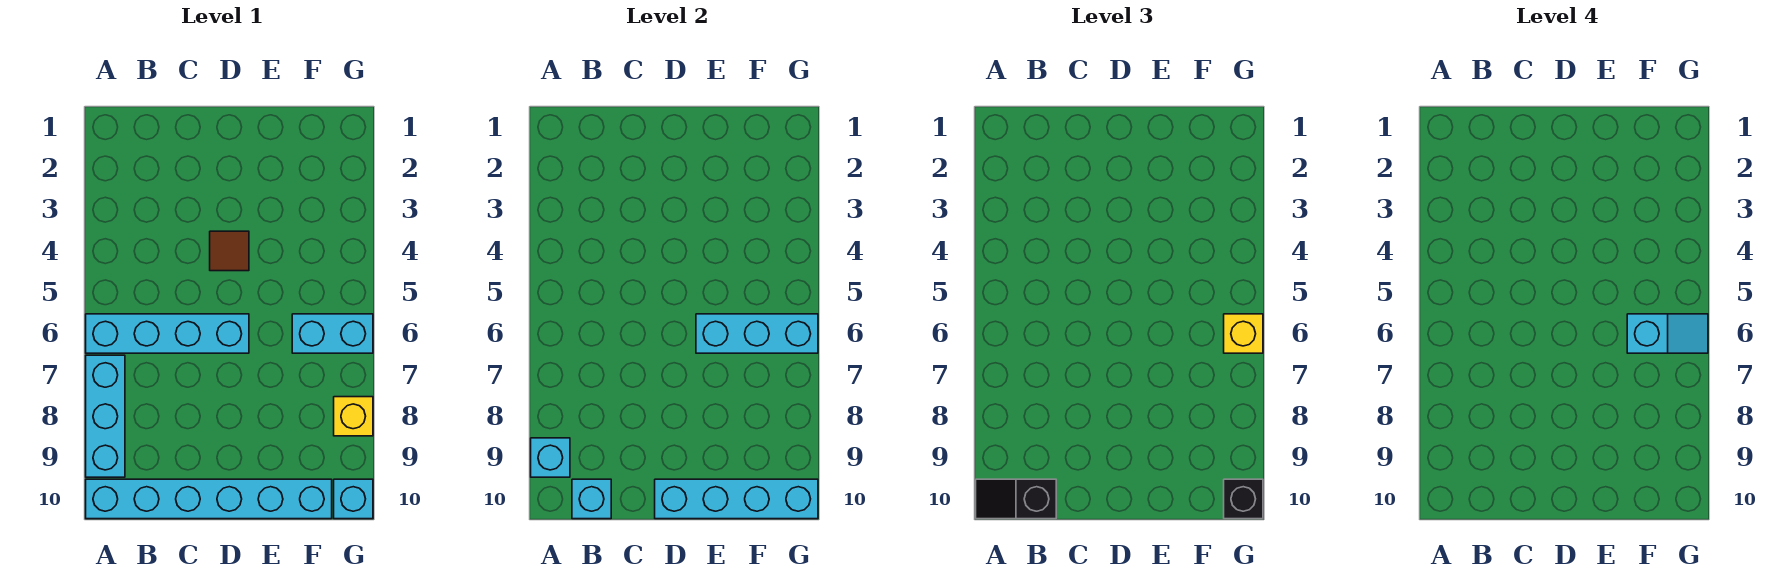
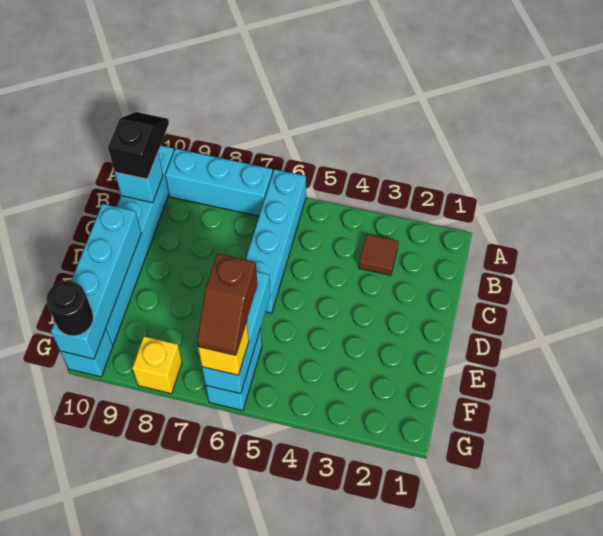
cyan brick A9 level 2 -> none
brown tile D4 level 1 -> brown tile B3 level 1
cyan slope F6:G6 level 4 top F -> brown slope F6:G6 level 4 top F
black brick G10 level 3 -> black round brick G10 level 3

